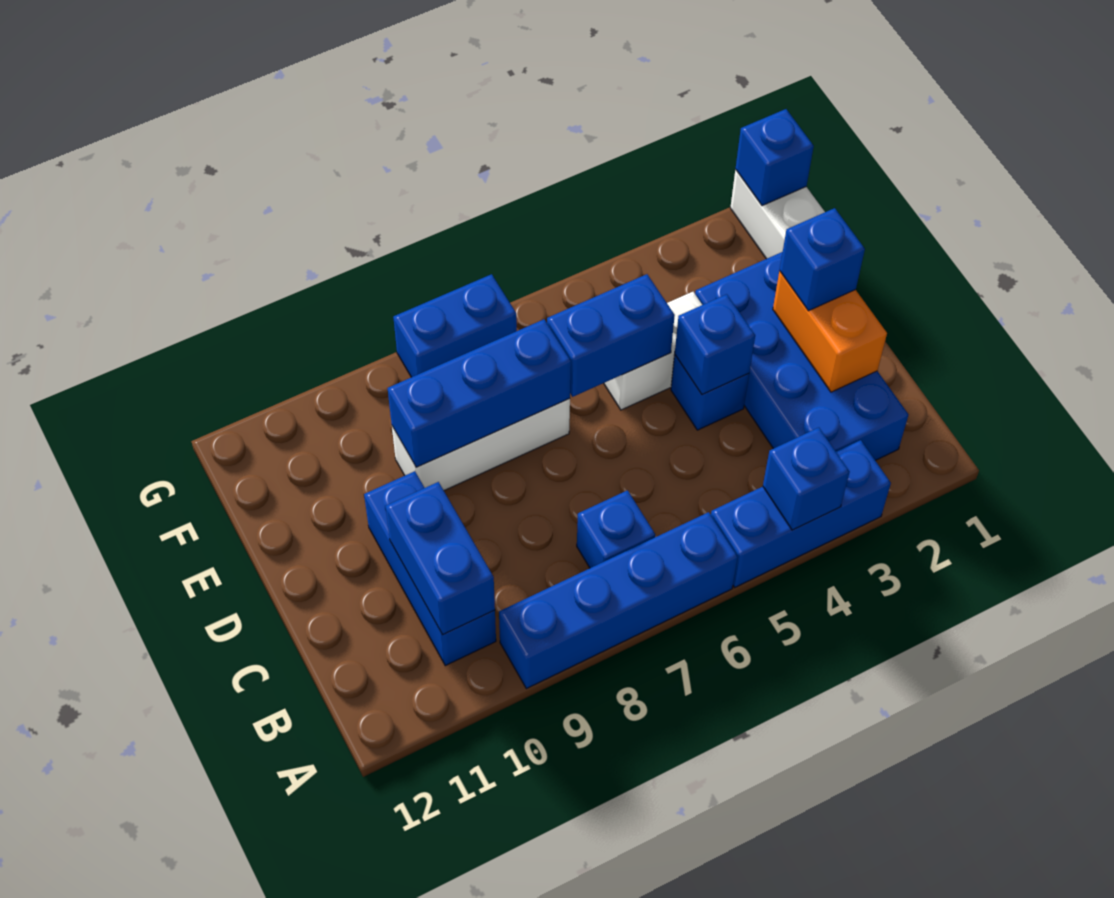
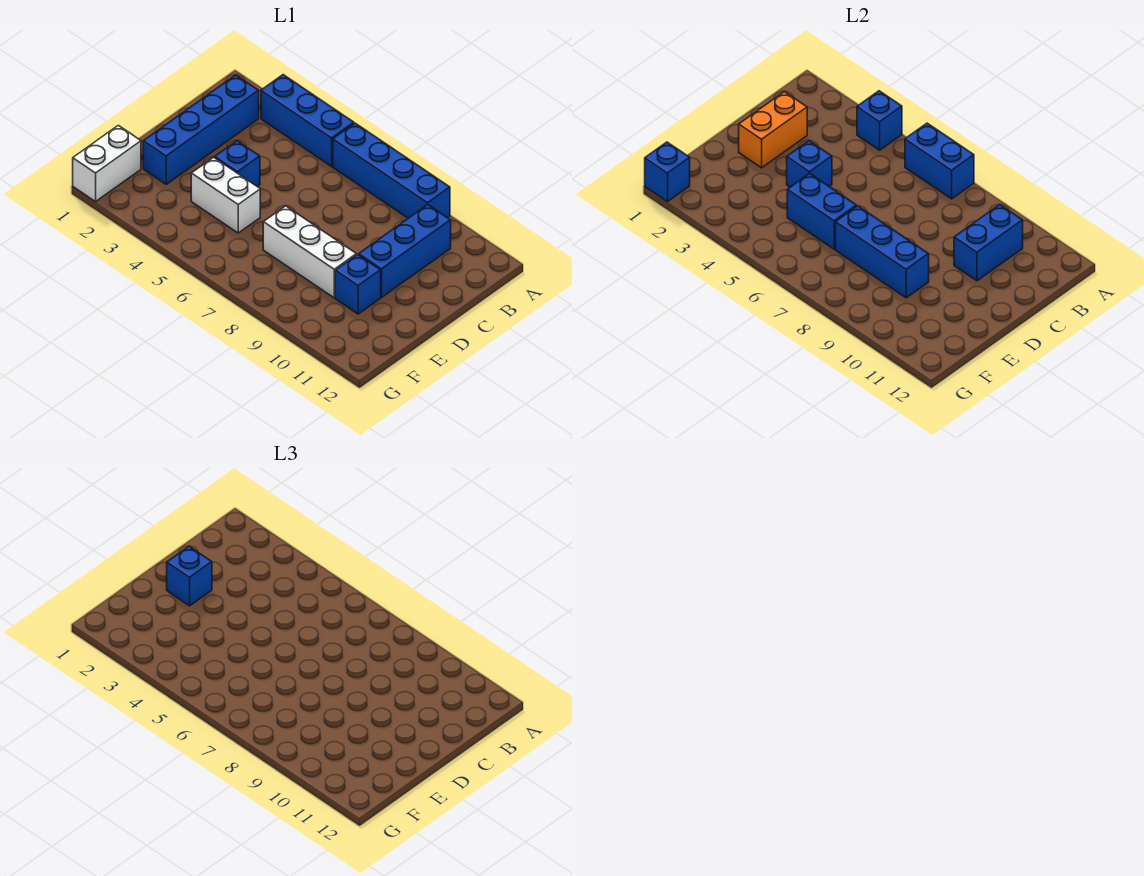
blue brick B2:E3 level 1 -> blue brick B2:E2 level 1
blue brick B7 level 1 -> blue brick E10 level 1
blue brick G7:G8 level 1 -> blue brick A6:A7 level 2

